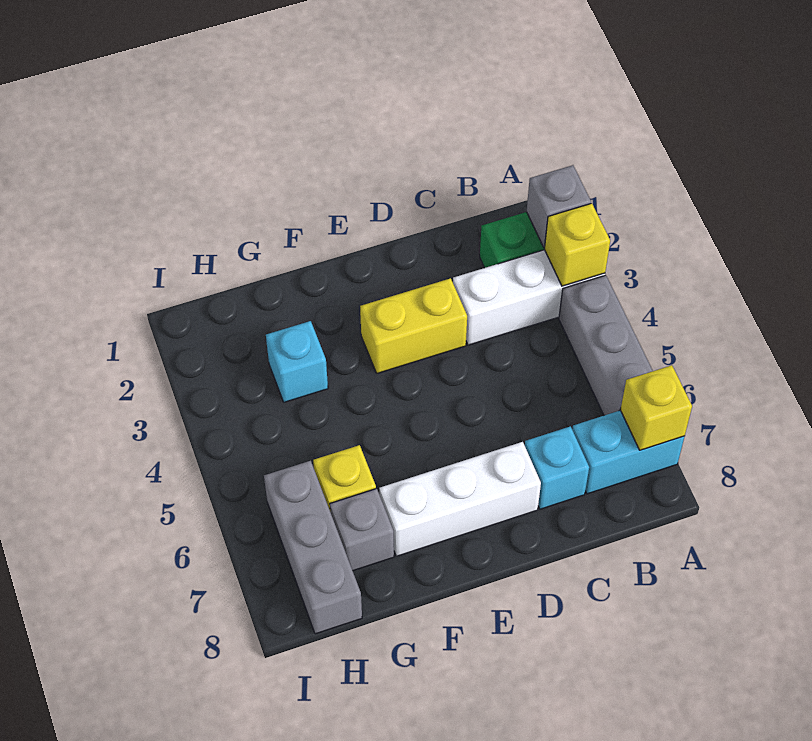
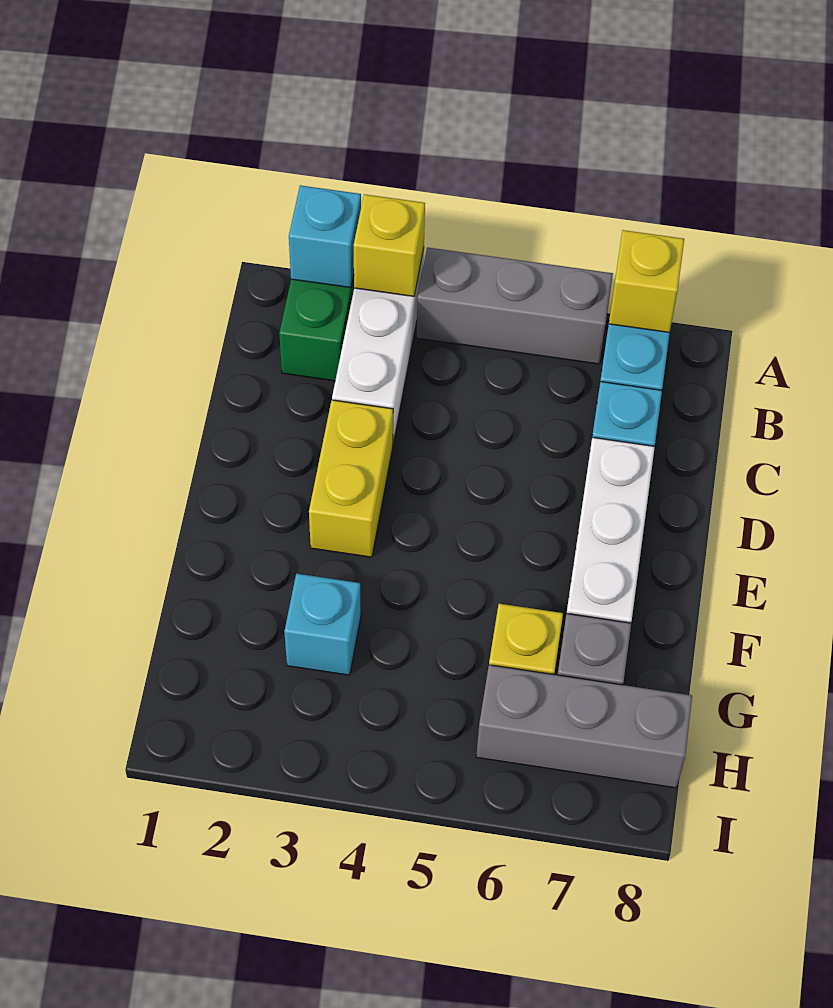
grey brick A2 level 2 -> cyan brick A2 level 2

